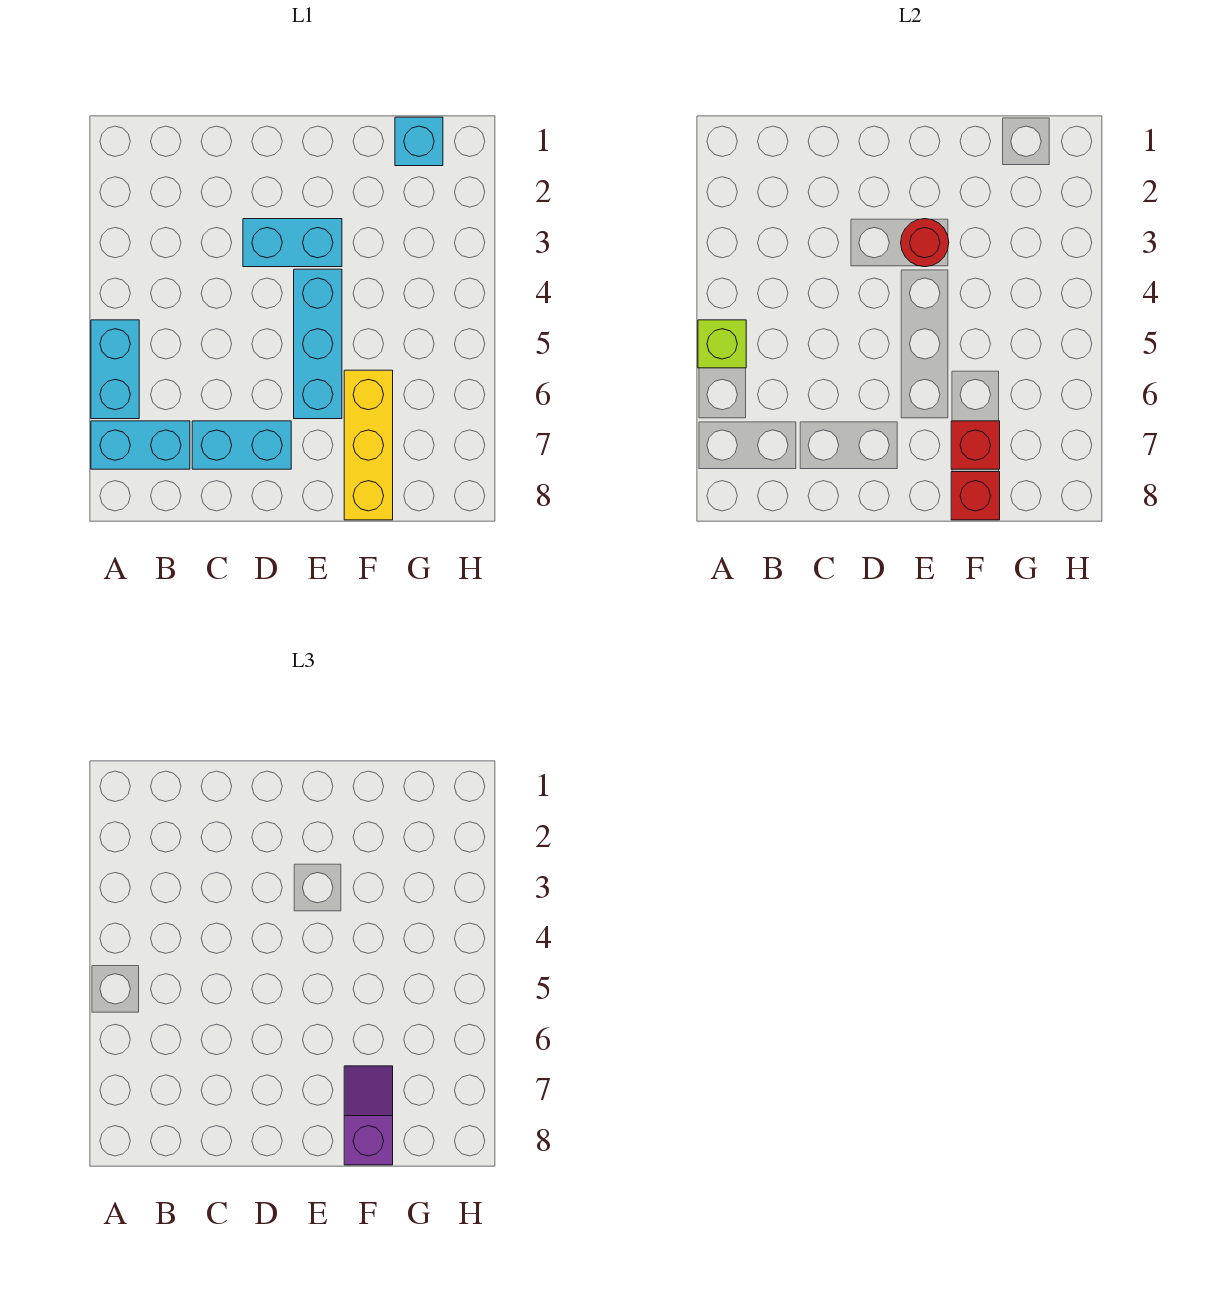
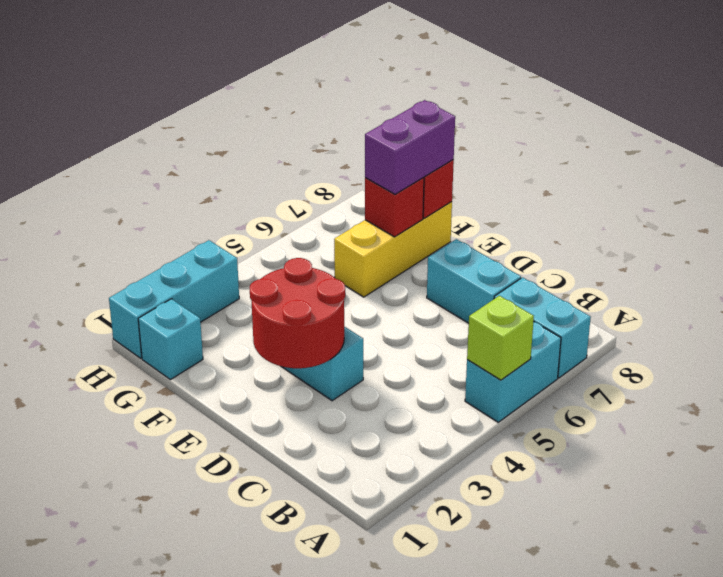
red round brick E3 level 2 -> red round brick D2:E3 level 2
cyan brick E4:E6 level 1 -> cyan brick H1:H3 level 1
purple slope F7:F8 level 3 top 8 -> purple brick F7:F8 level 3

